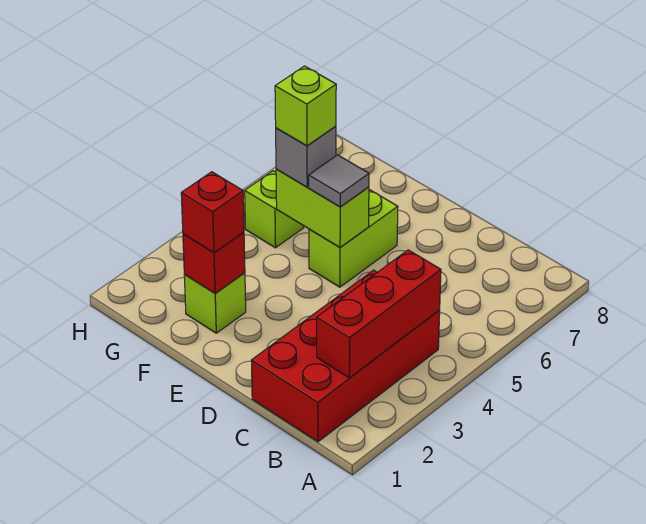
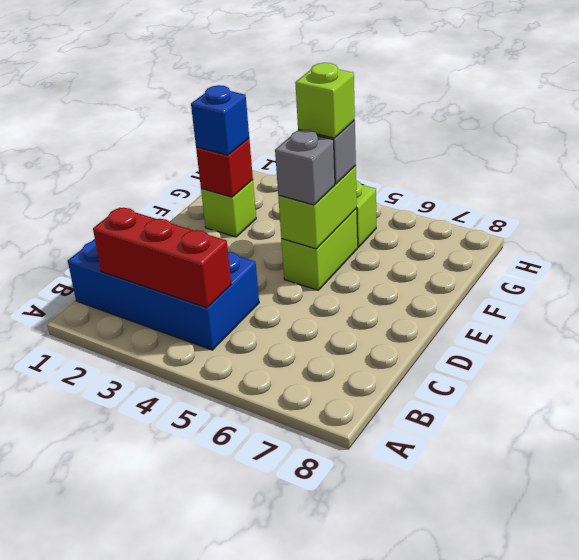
red brick B1:C4 level 1 -> blue brick B1:C4 level 1
lime brick E5:E6 level 1 -> lime brick E5:F5 level 1
grey tile E5 level 3 -> grey brick E5 level 3
red brick F2 level 3 -> blue brick F2 level 3

